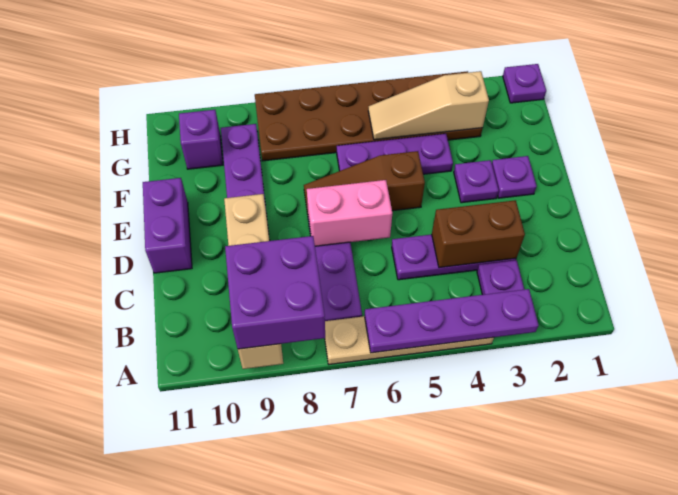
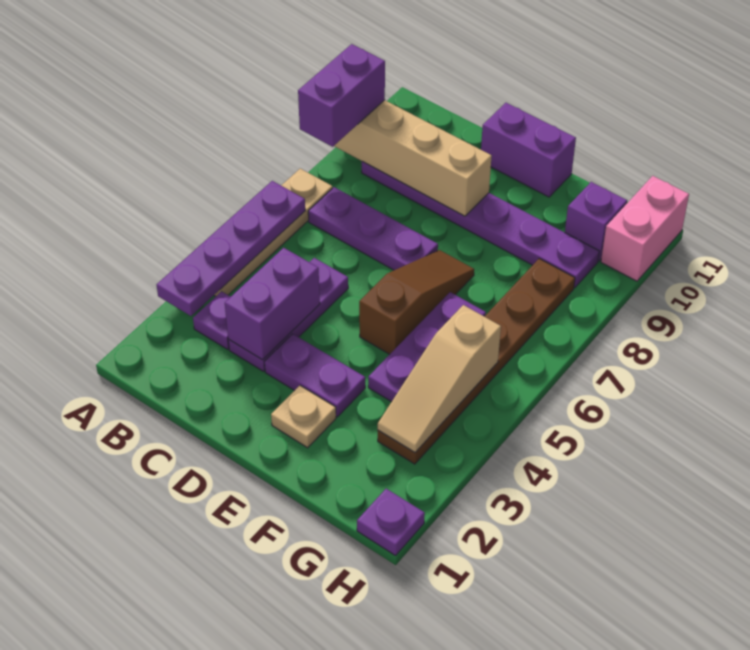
purple brick A8:B9 level 3 -> purple brick A8:A9 level 3
brown brick C3:C4 level 2 -> purple brick C3:C4 level 2
pink brick D6:D7 level 2 -> pink brick H10:H11 level 1
purple plate E2 level 1 -> tan plate E2 level 1
purple plate E3 level 1 -> purple plate D3:E3 level 1
brown plate G3:H8 level 1 -> brown plate G3:G8 level 1
tan slope G3:G5 level 2 top 3 -> tan slope G3:G5 level 2 top 5

